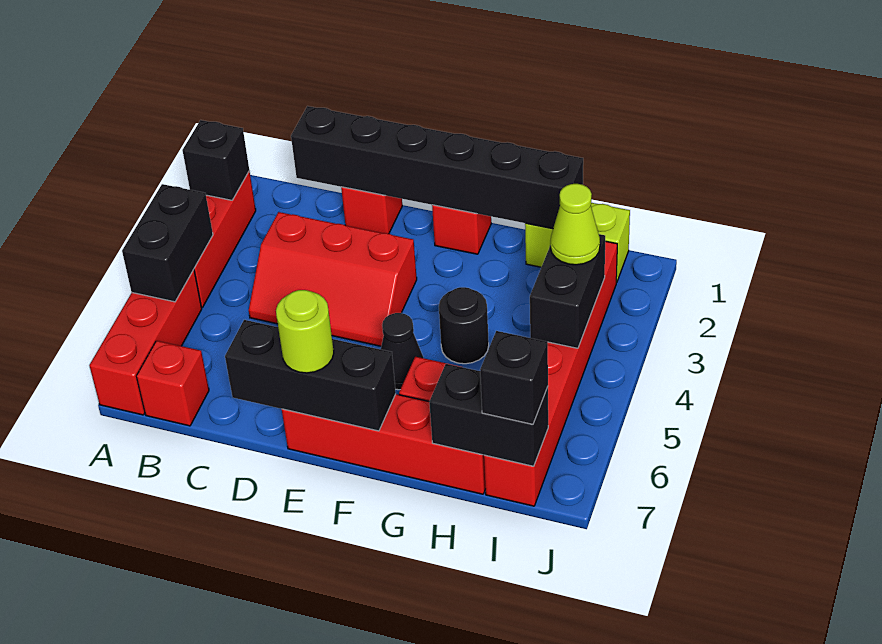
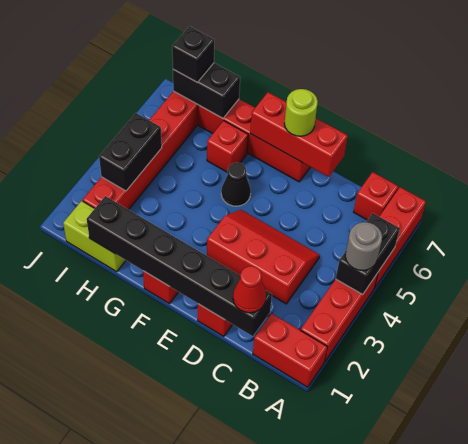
none -> red brick A1:B1 level 1
black brick A2 level 2 -> none
none -> grey round brick A4 level 3
none -> red cone C1 level 3
black brick D7:F7 level 2 -> red brick D7:F7 level 2
black round brick G4 level 1 -> none
lime cone I3 level 3 -> none

